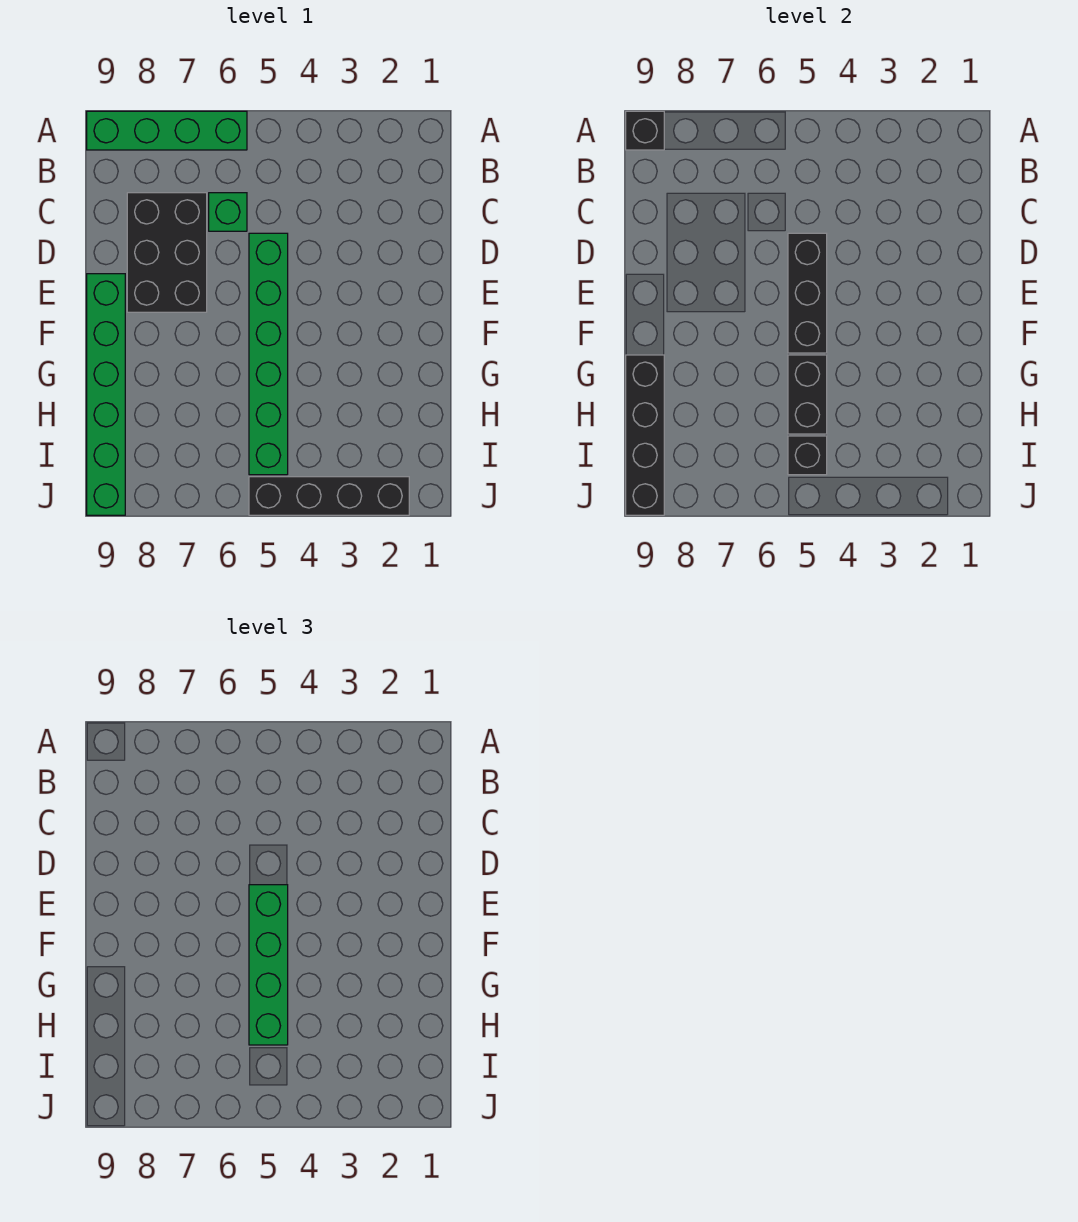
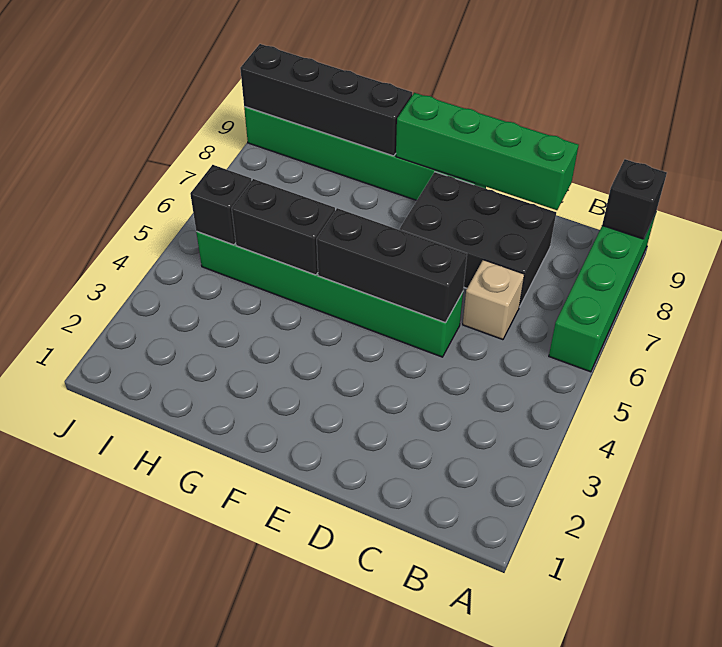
green brick C6 level 1 -> tan brick C6 level 1
green brick E5:H5 level 3 -> green brick C9:F9 level 2
black brick J2:J5 level 1 -> none

